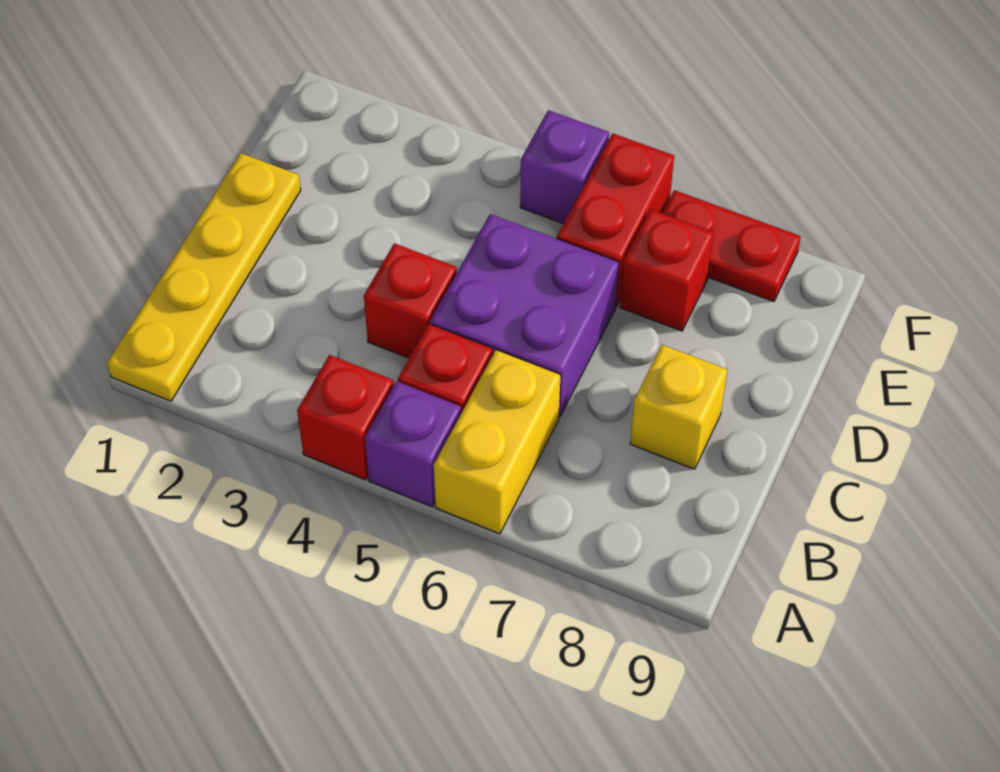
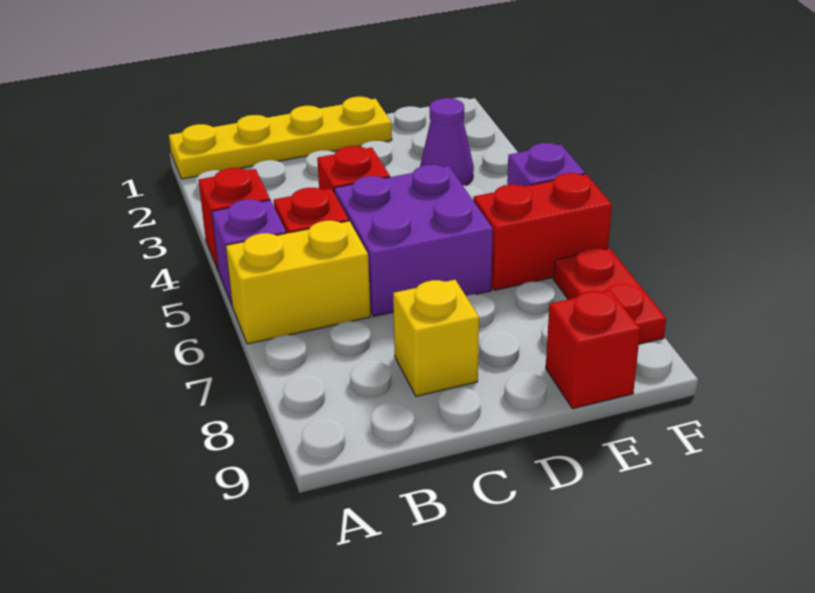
none -> purple cone E3 level 1
red brick E7 level 1 -> red brick E9 level 1

